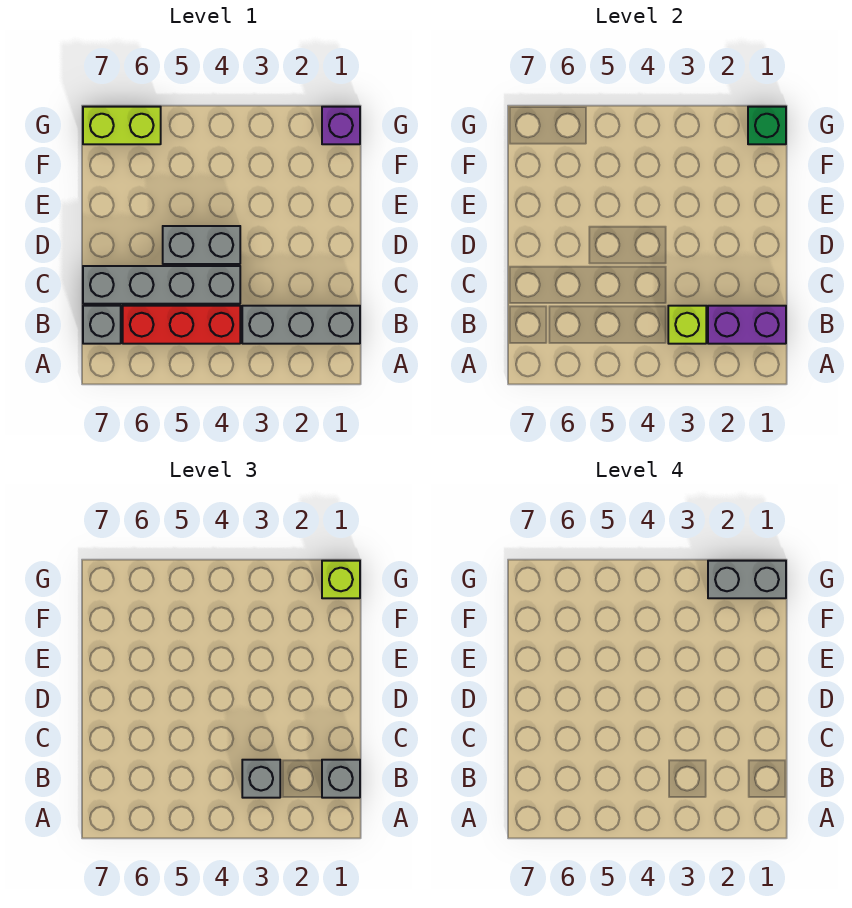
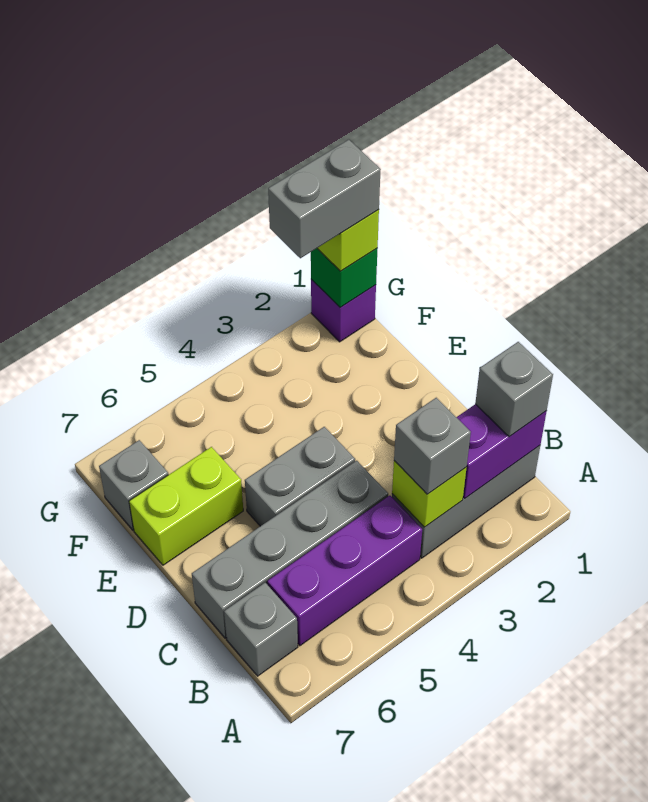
red brick B4:B6 level 1 -> purple brick B4:B6 level 1
none -> grey brick F7 level 1
lime brick G6:G7 level 1 -> lime brick E6:E7 level 1

